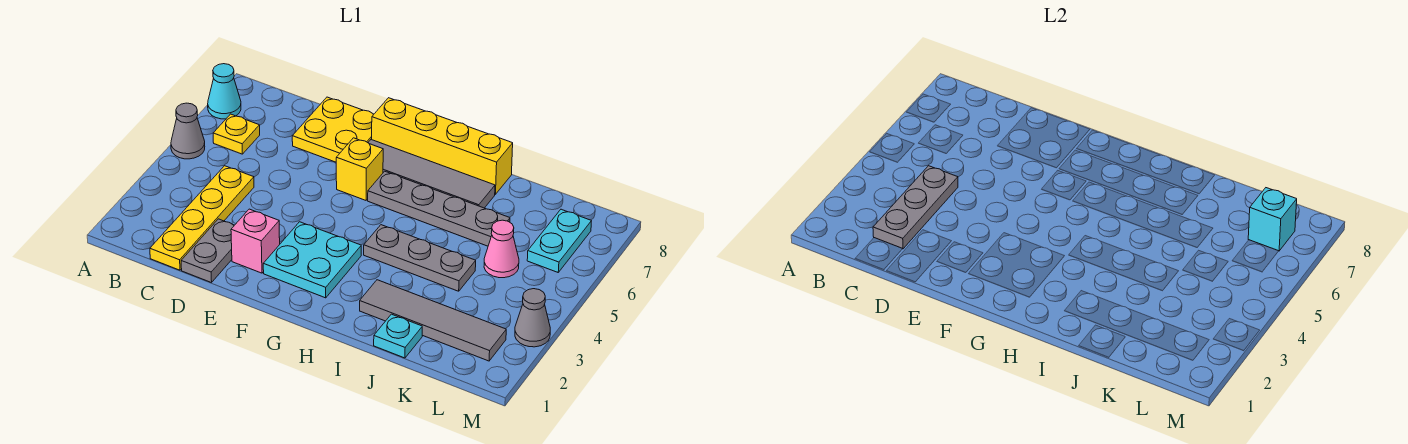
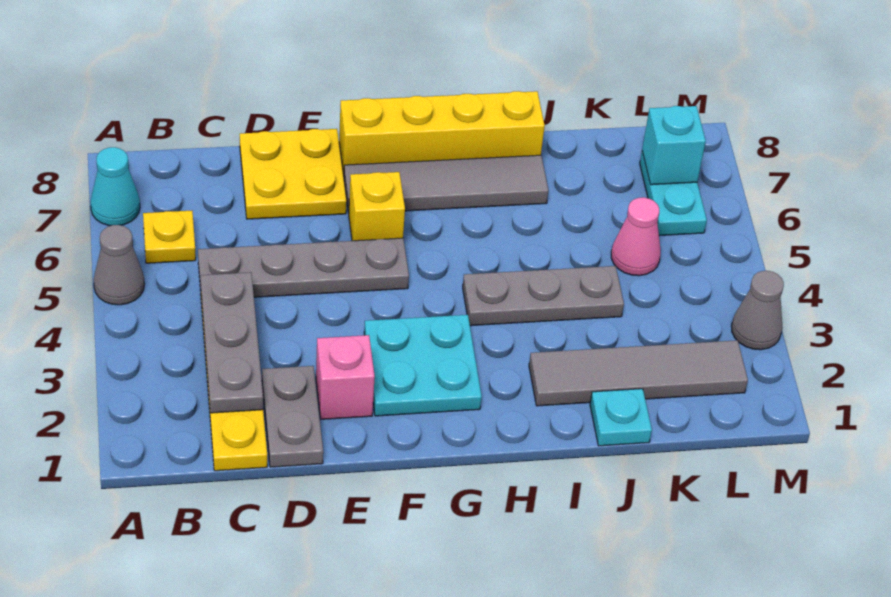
grey plate G6:J6 level 1 -> grey plate C5:F5 level 1

